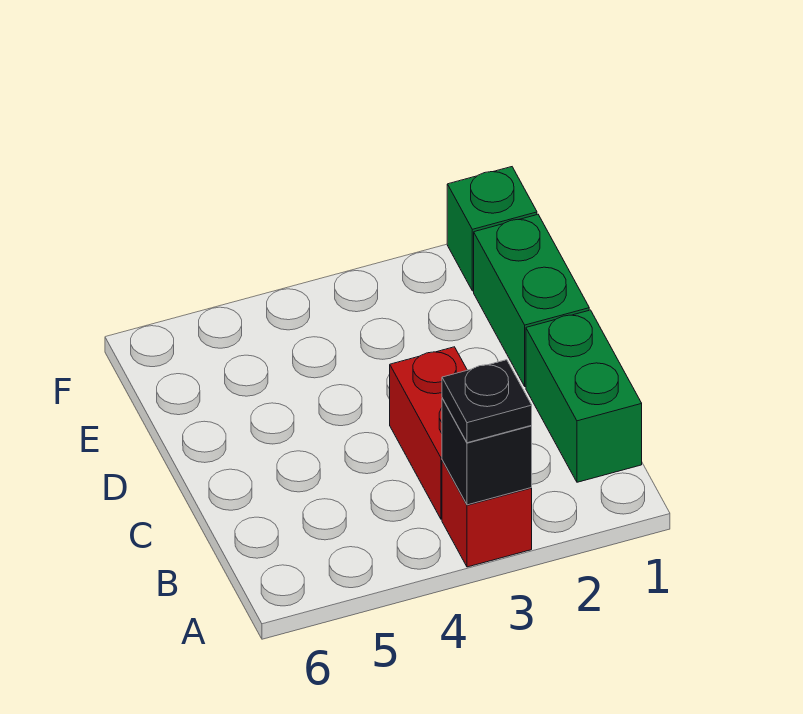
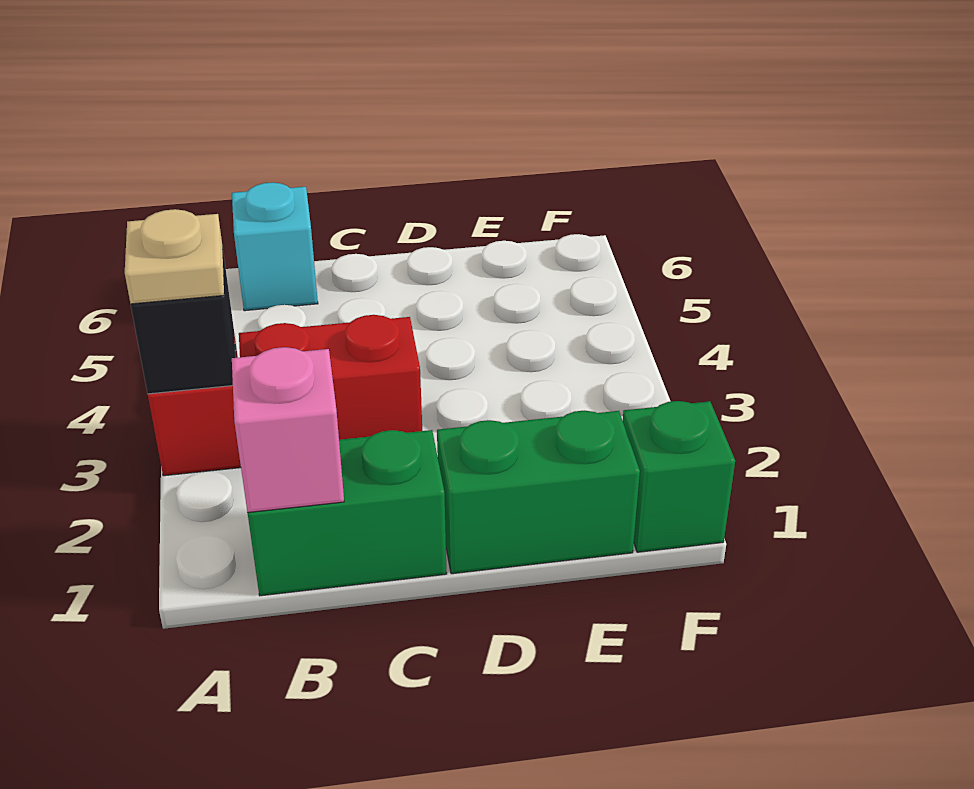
black plate A3 level 3 -> tan plate A3 level 3
none -> pink brick B1 level 2
none -> cyan brick B6 level 1

